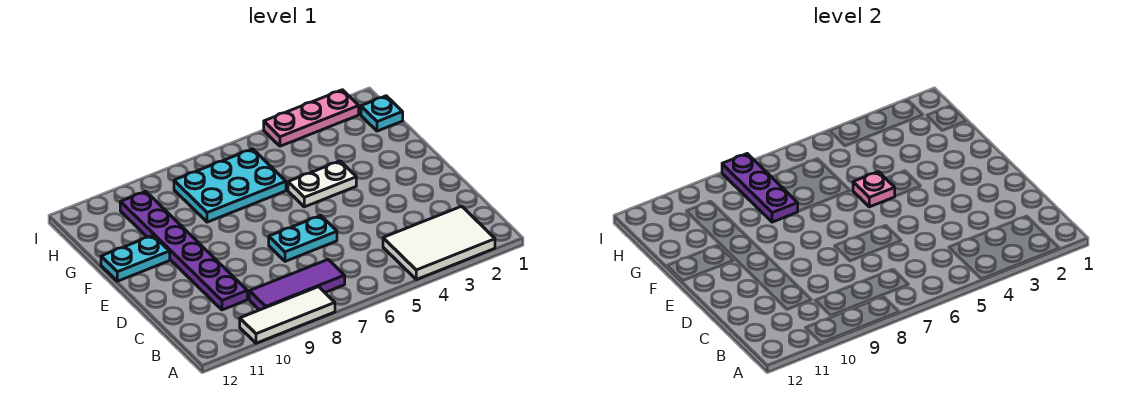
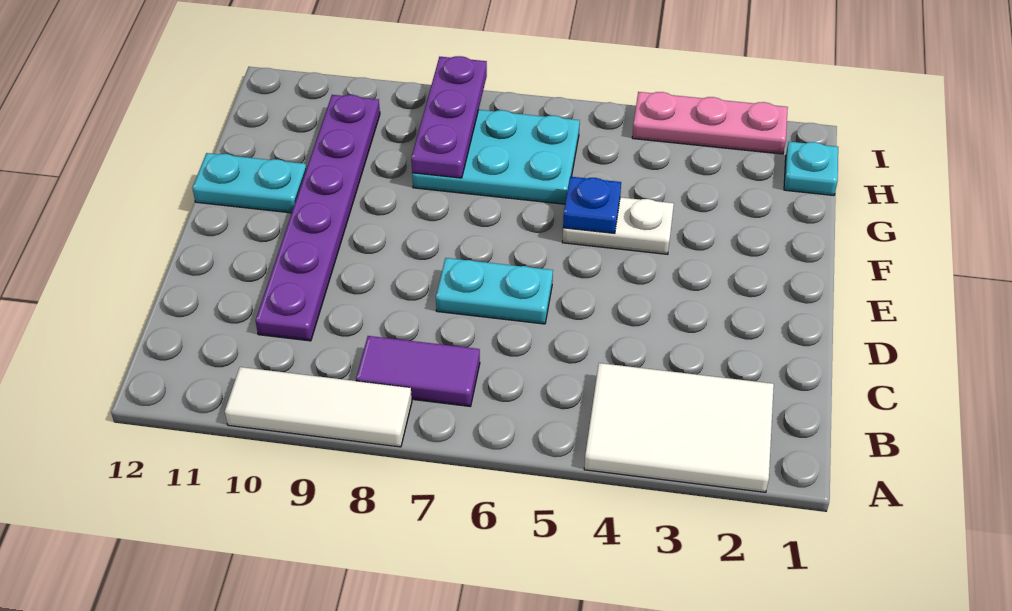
purple tile B7:B9 level 1 -> purple tile B7:B8 level 1
pink plate F5 level 2 -> blue plate F5 level 2

